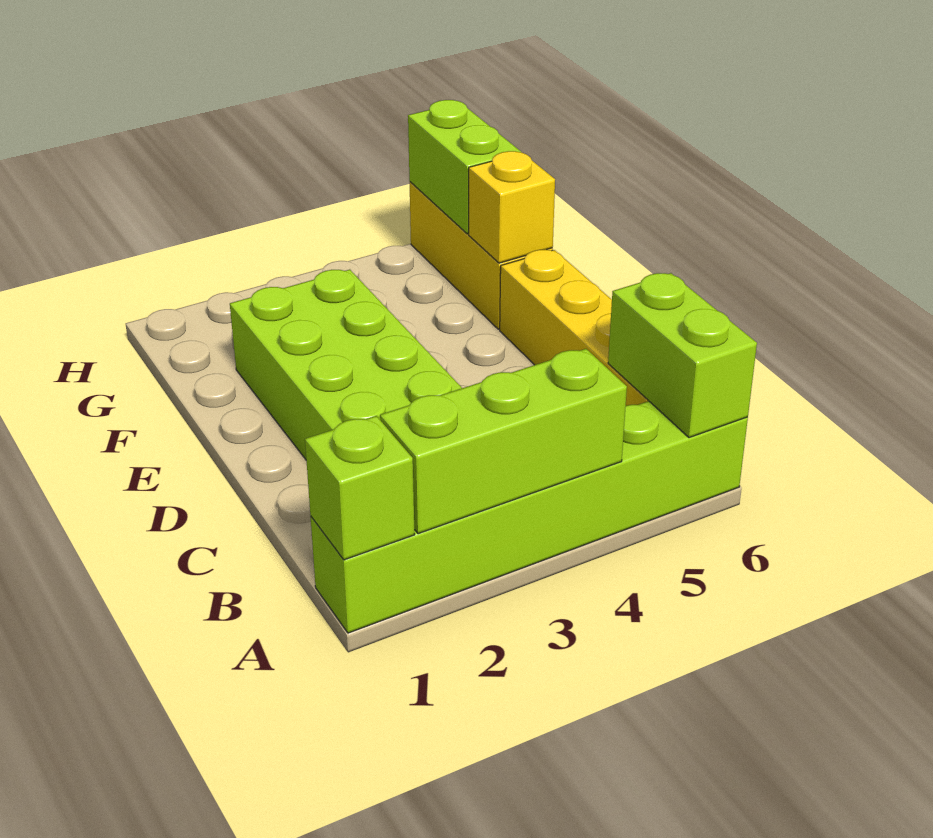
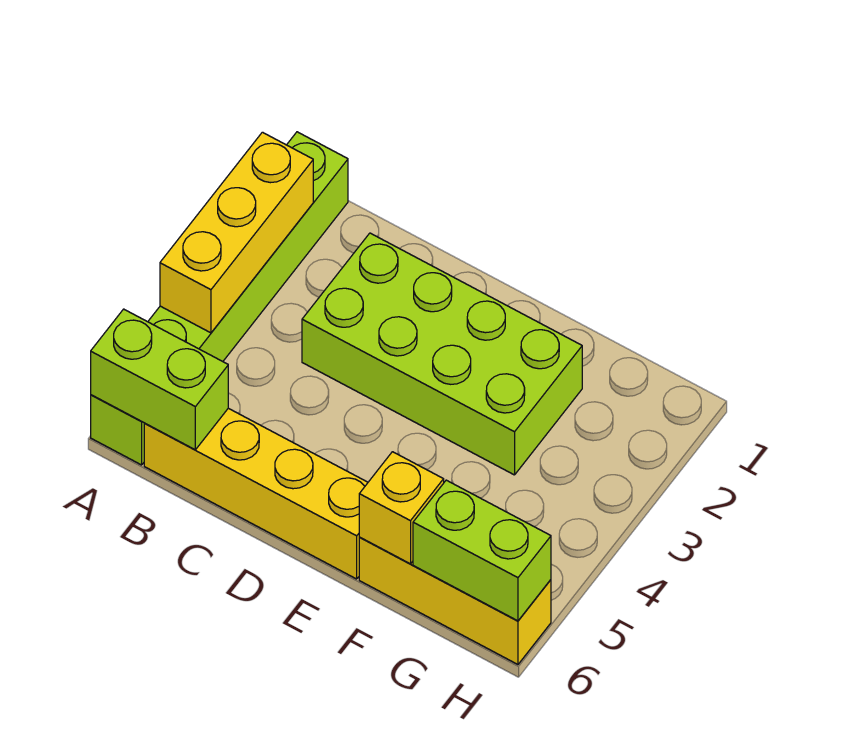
lime brick A1 level 2 -> none
lime brick A2:A4 level 2 -> yellow brick A2:A4 level 2

